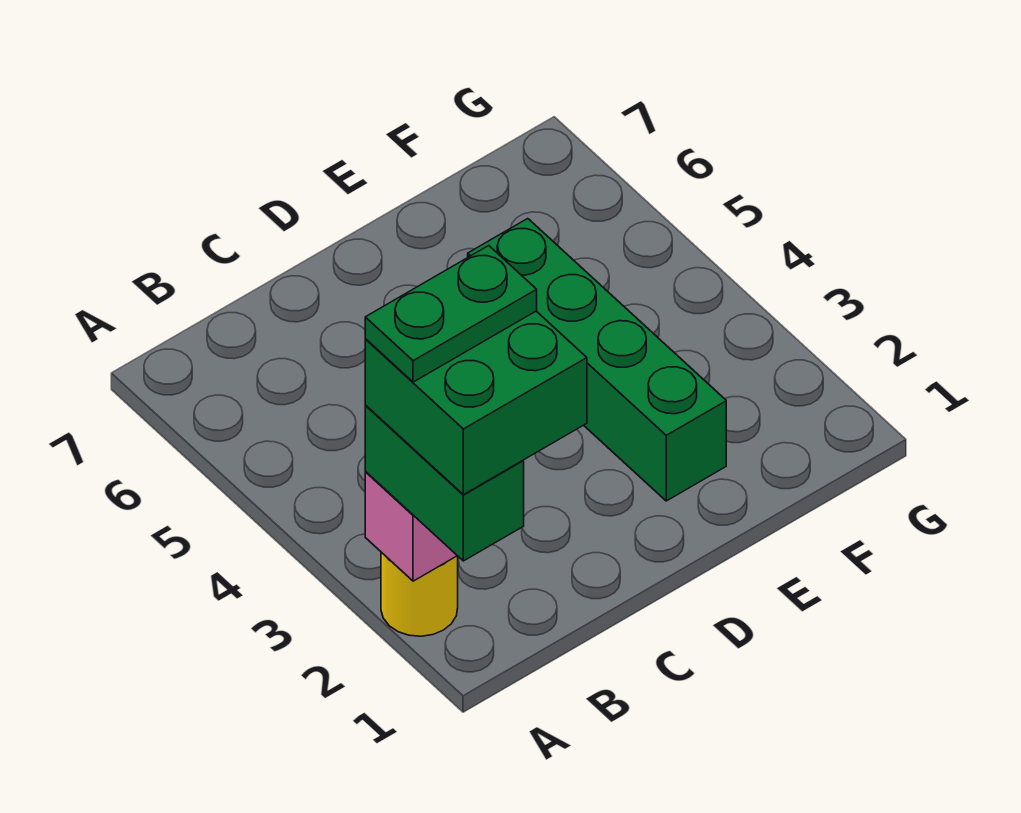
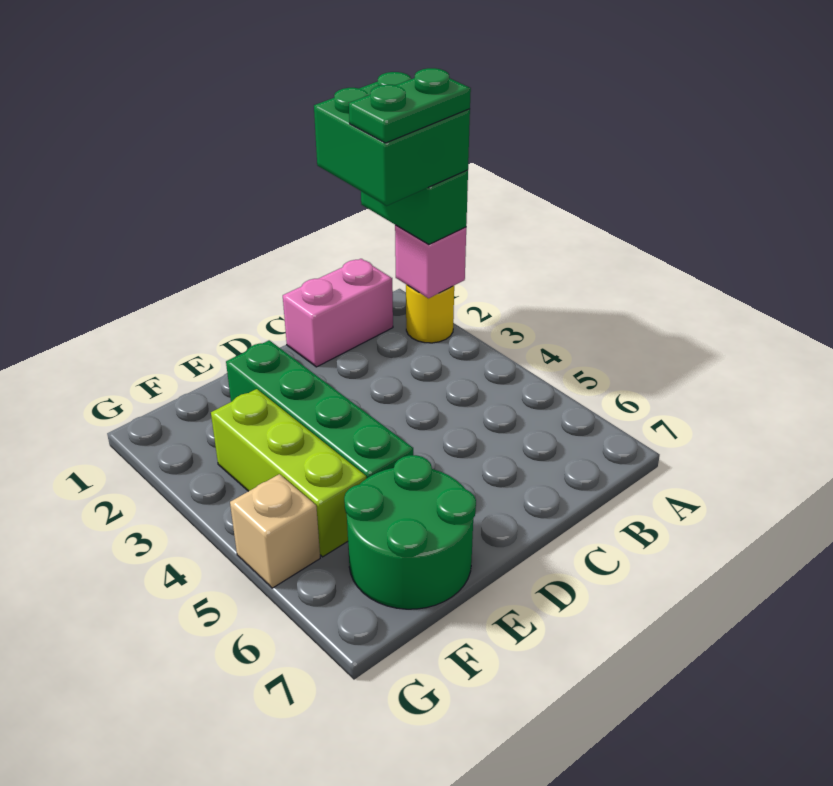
none -> pink brick B1:C1 level 1
none -> green round brick E6:F7 level 1
none -> lime brick F3:F5 level 1
none -> tan brick G5 level 1

